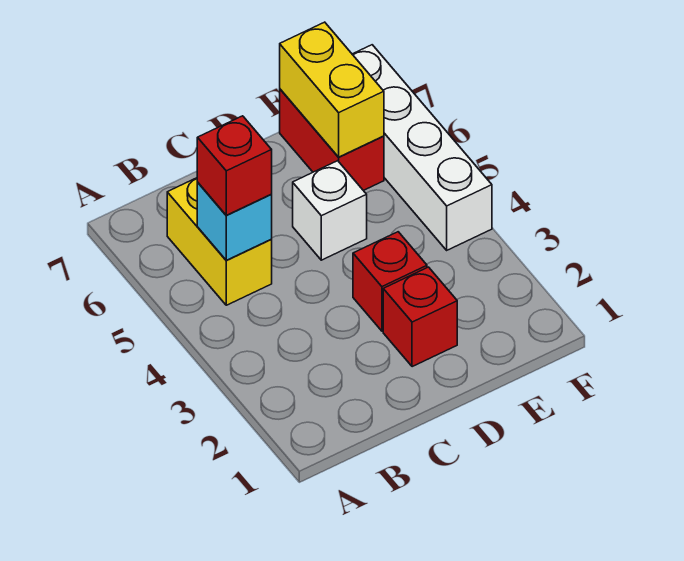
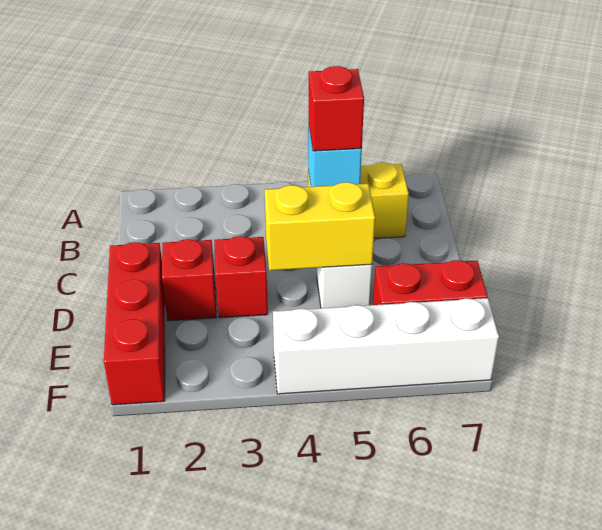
none -> red brick D1:F1 level 1
yellow brick E6:E7 level 2 -> yellow brick D4:D5 level 2

